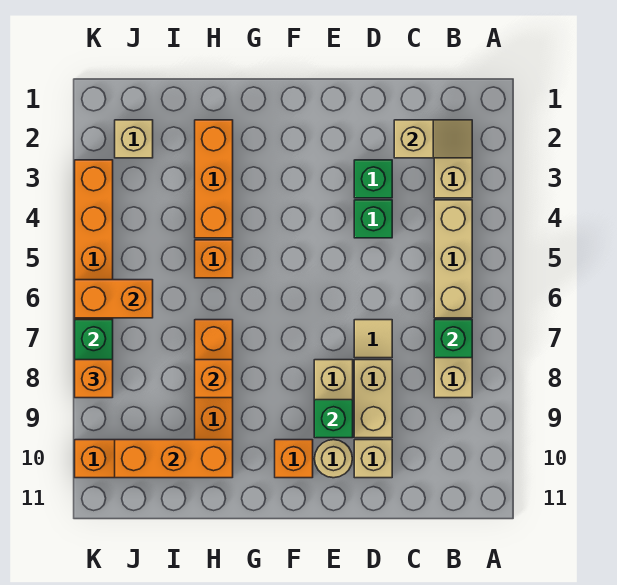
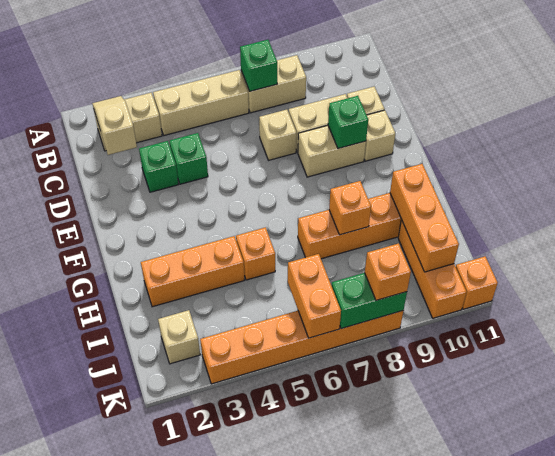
tan tile D7 level 1 -> tan brick D7 level 1
tan round brick E10 level 1 -> tan brick E10 level 1
orange brick F10 level 1 -> orange brick K11 level 1

